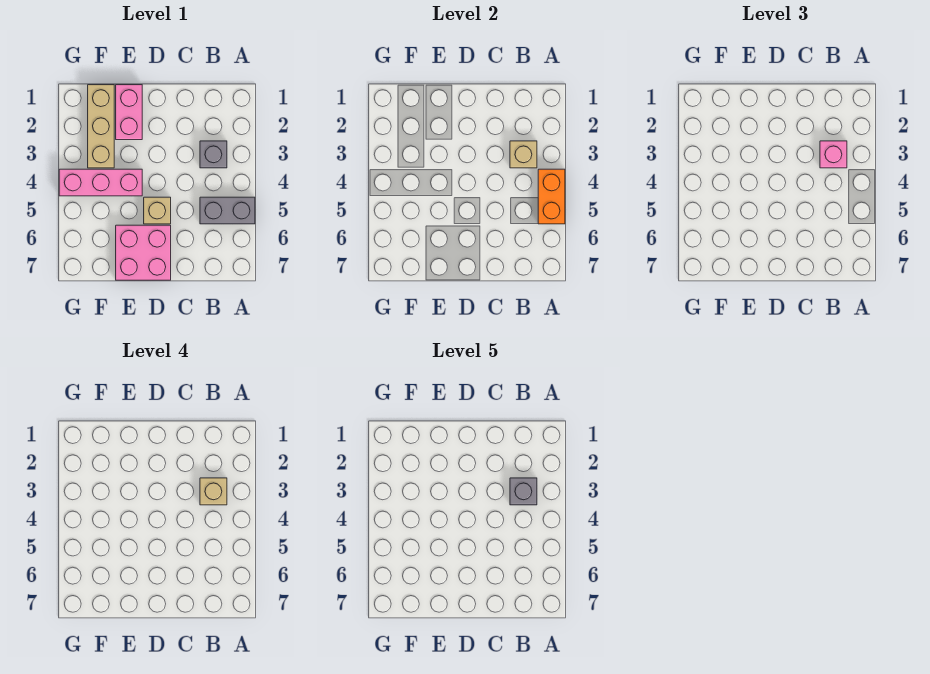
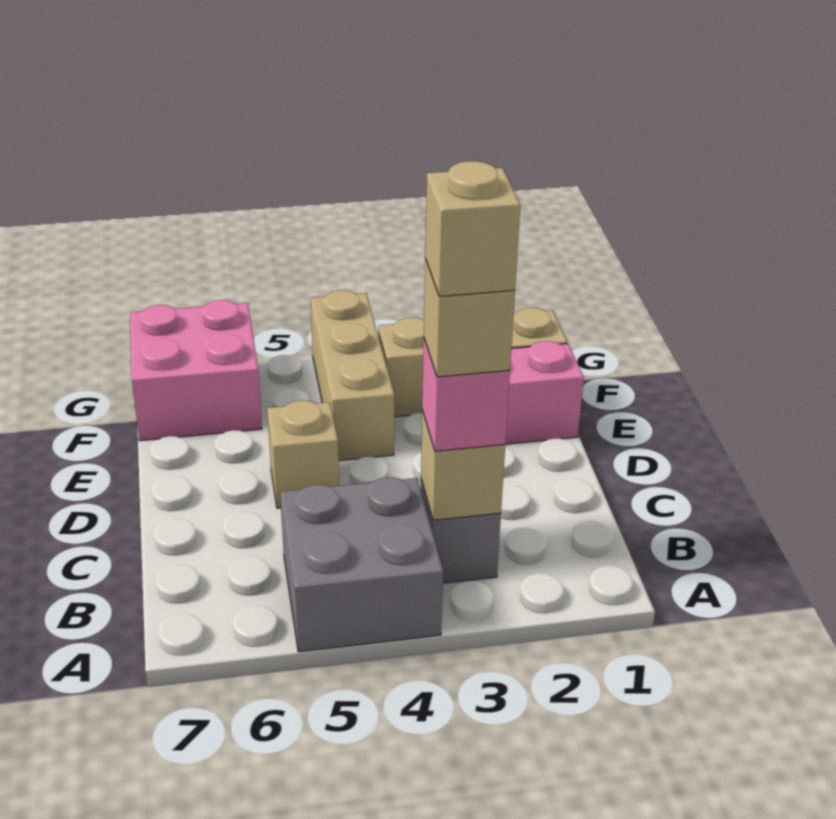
orange brick A4:A5 level 2 -> none
grey brick A5:B5 level 1 -> grey brick A4:B5 level 1
grey brick B3 level 5 -> tan brick B3 level 5
pink brick D6:E7 level 1 -> pink brick F6:G7 level 1
pink brick E4:G4 level 1 -> tan brick E4:G4 level 1

